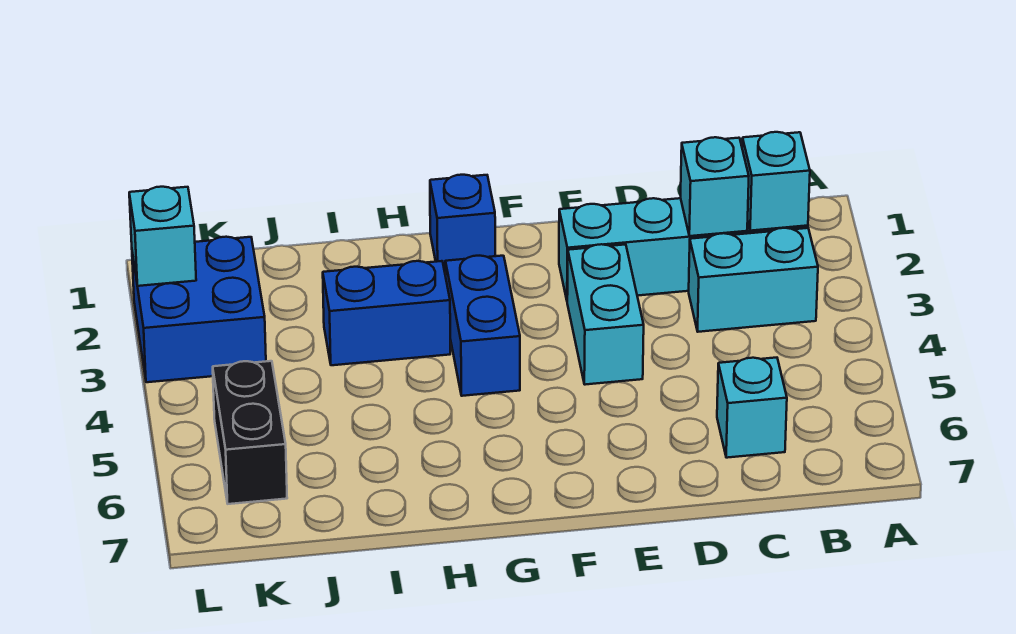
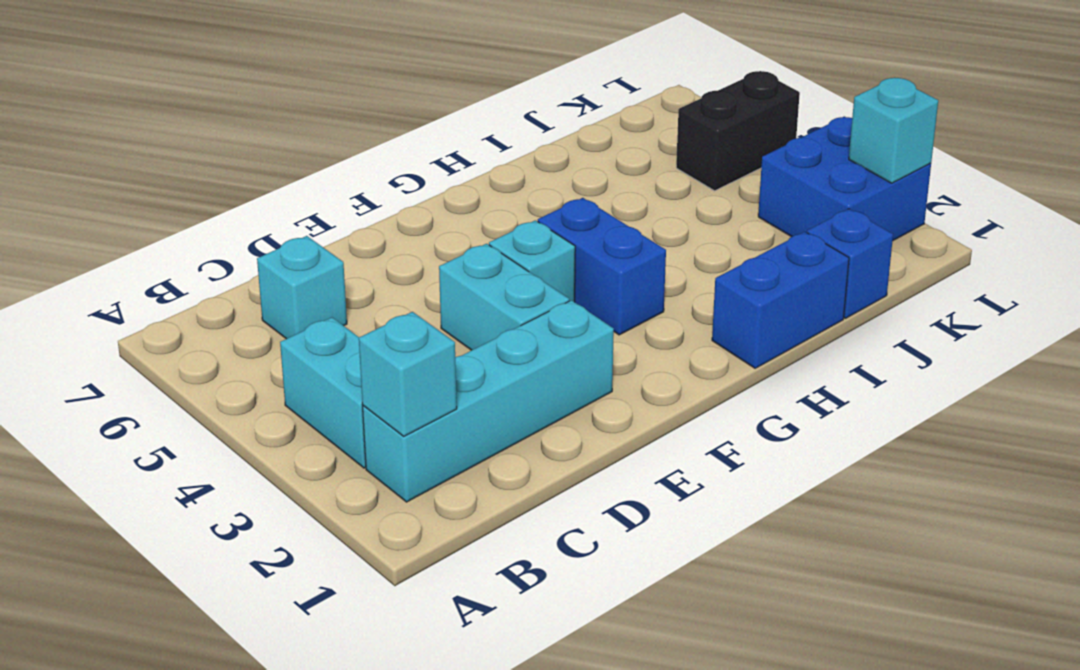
cyan brick B3:C3 level 1 -> cyan brick B3:B4 level 1
cyan brick C2 level 2 -> cyan brick F4 level 1
blue brick G1 level 1 -> blue brick J1 level 1
blue brick H3:I3 level 1 -> blue brick H1:I1 level 1
black brick K5:K6 level 1 -> black brick K5:L5 level 1

